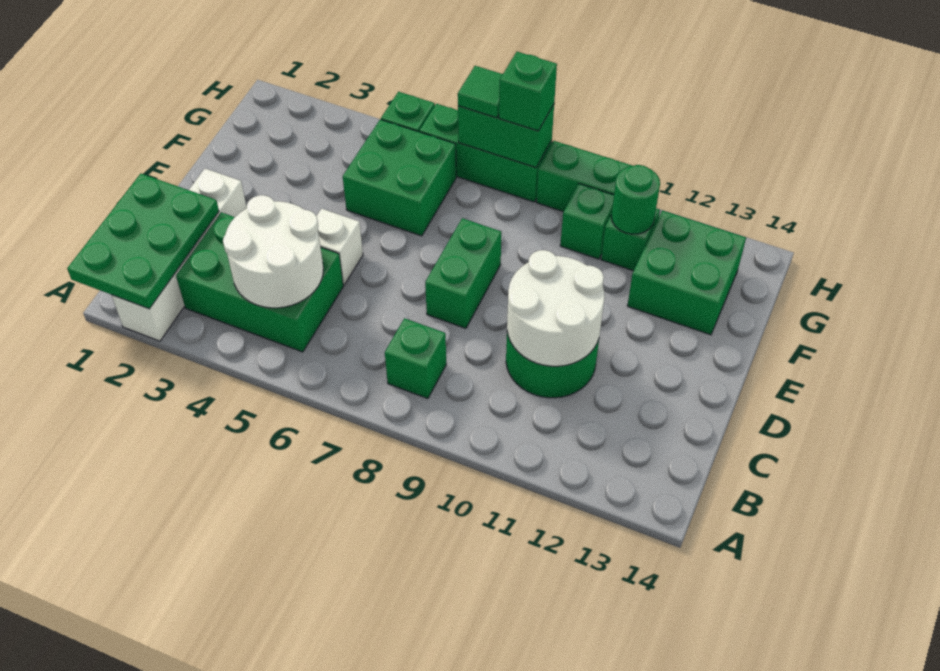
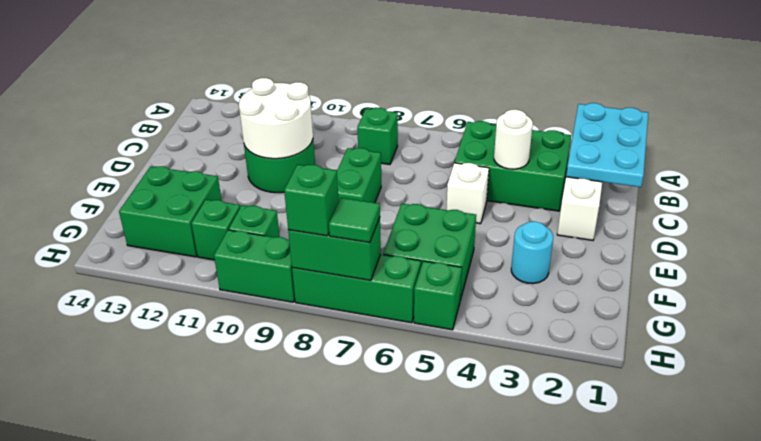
green plate A1:C2 level 2 -> cyan plate A1:C2 level 2
white round brick B4:C5 level 2 -> white round brick C4 level 2
none -> cyan round brick F3 level 1
green round brick G11 level 2 -> none

